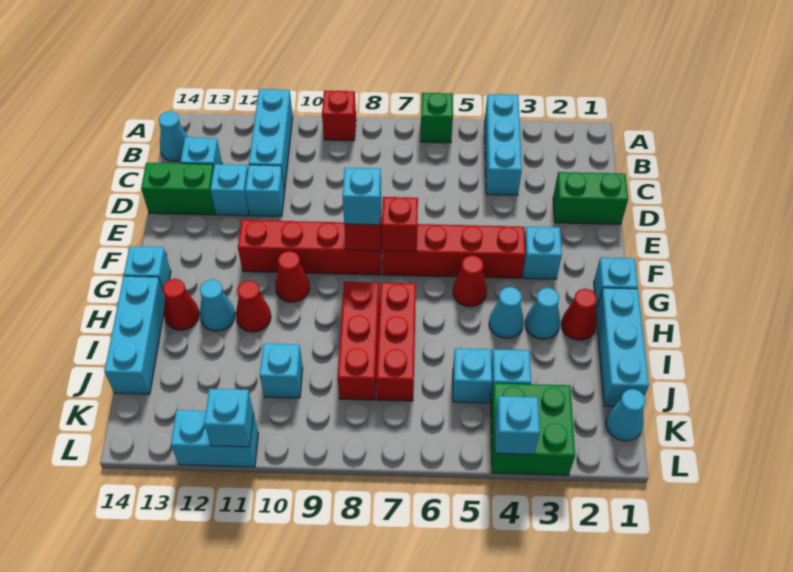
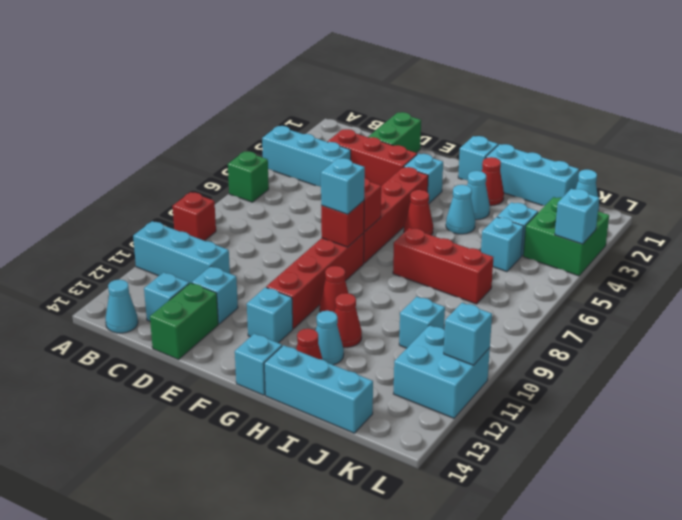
cyan brick D11 level 1 -> cyan brick F12 level 1
red brick H8:J8 level 1 -> red brick C3:E3 level 1
cyan brick L11:L12 level 1 -> cyan brick K11:L12 level 1

